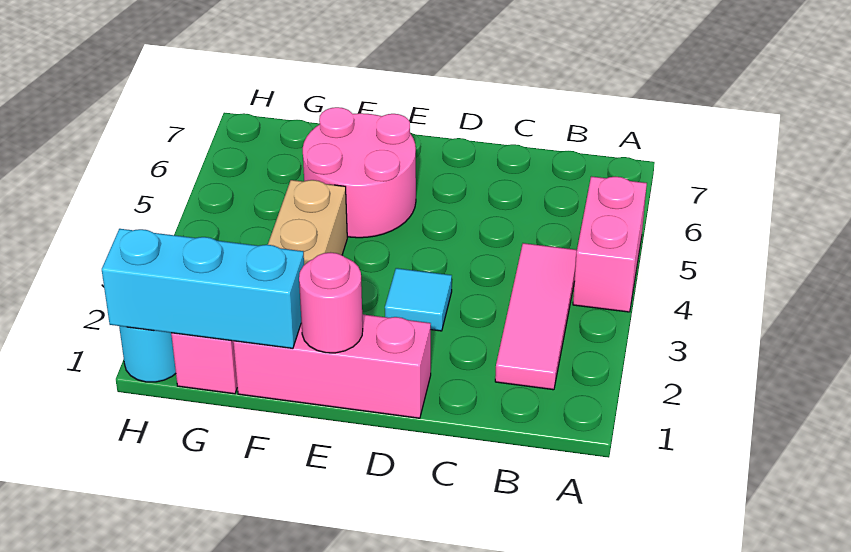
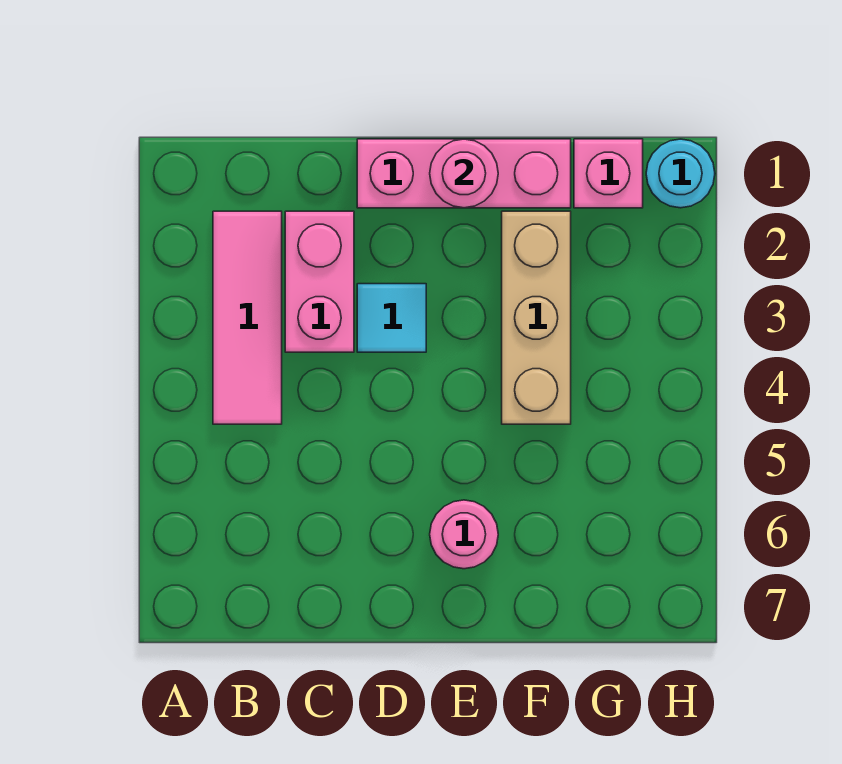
pink brick A4:A5 level 1 -> pink brick C2:C3 level 1
pink round brick E5:F6 level 1 -> pink round brick E6 level 1
cyan brick F1:H1 level 2 -> none

